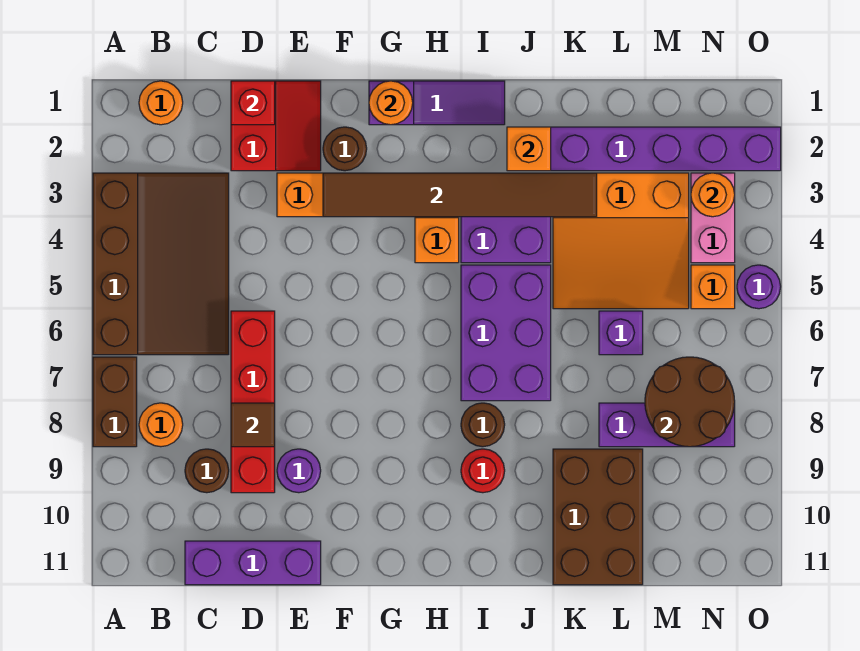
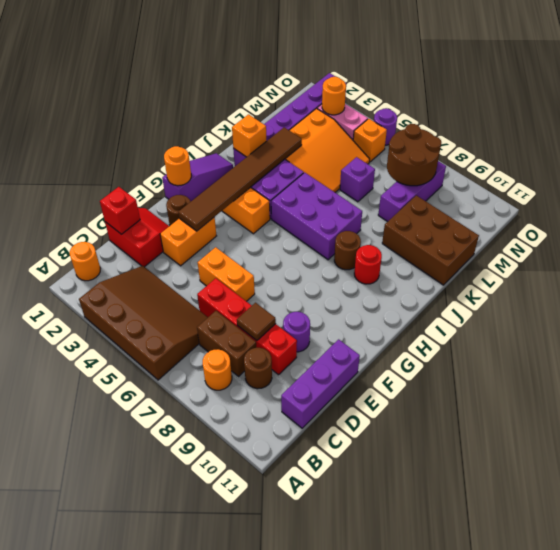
brown brick A7:A8 level 1 -> brown brick C7:C8 level 1
none -> orange brick E5:E6 level 1

